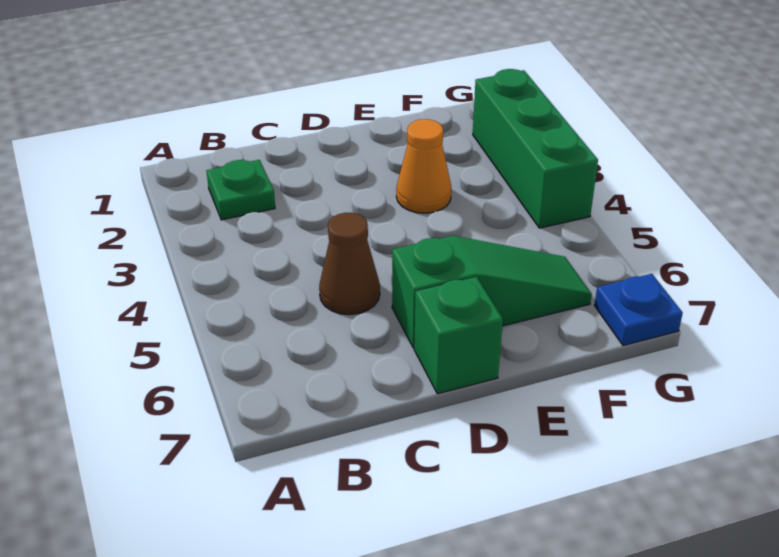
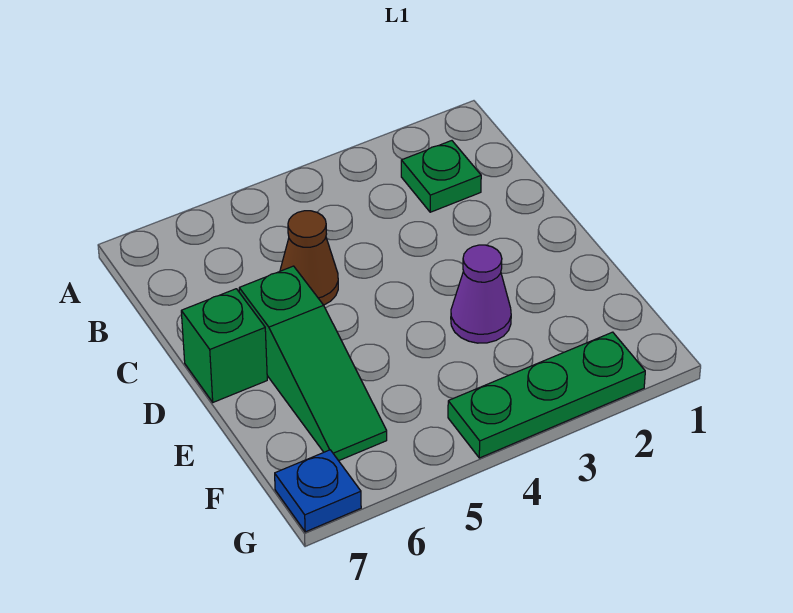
orange cone E3 level 1 -> purple cone E3 level 1
green brick G2:G4 level 1 -> green plate G2:G4 level 1

